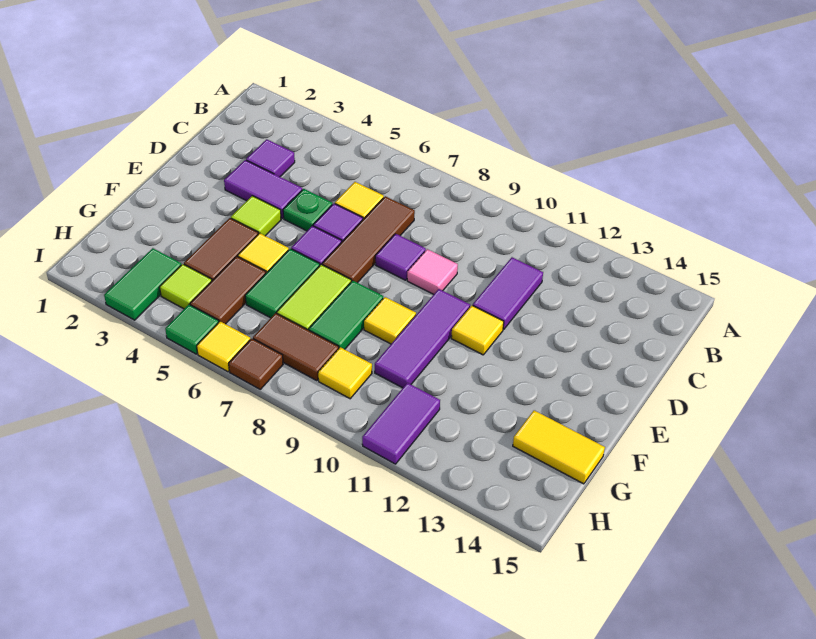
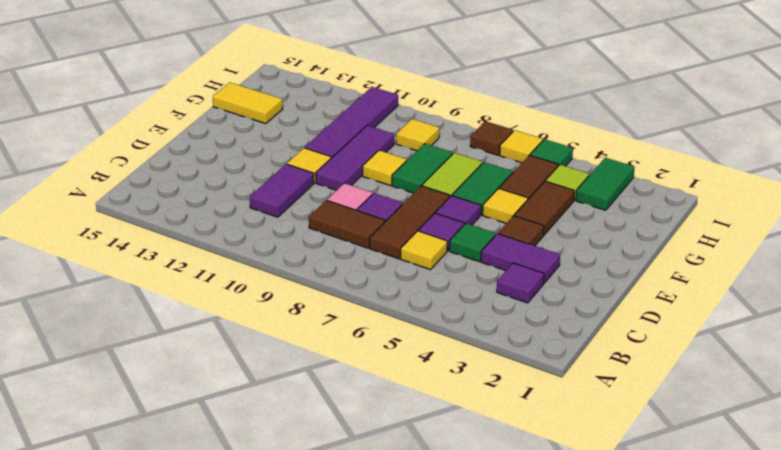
green plate D5 level 1 -> green tile D5 level 1
lime tile E4 level 1 -> brown tile E4 level 1
brown tile H7:H8 level 1 -> brown tile C8:C9 level 1
purple tile H11:I11 level 1 -> purple tile F11:I11 level 1

